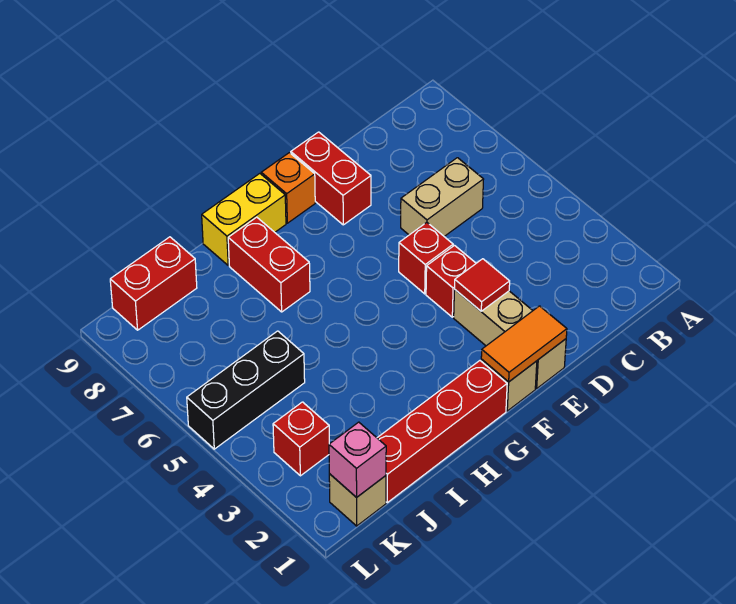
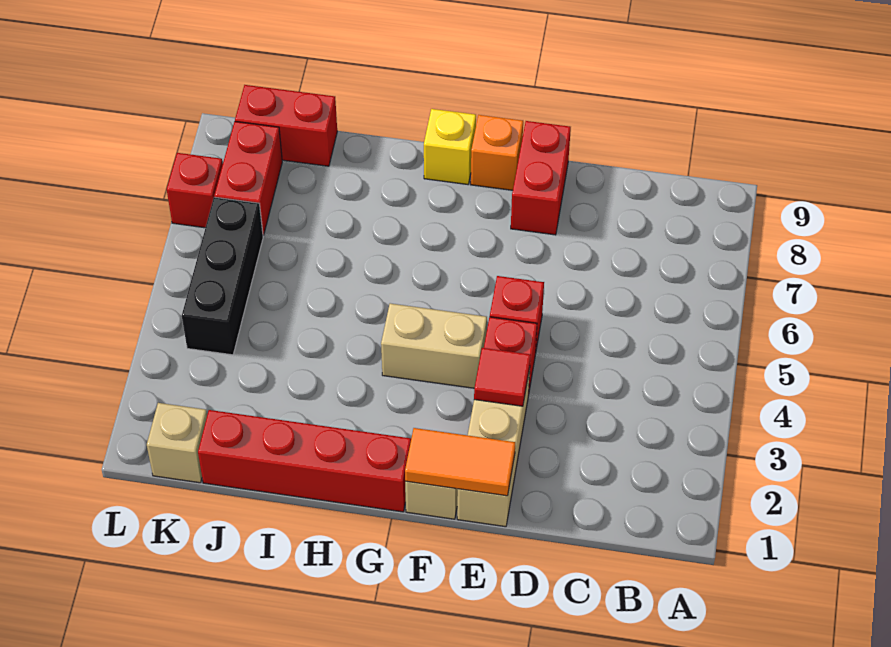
tan brick C6:D6 level 1 -> tan brick F4:G4 level 1
yellow brick G9:H9 level 1 -> yellow brick G9 level 1
red brick H7:H8 level 1 -> red brick K7:K8 level 1
black brick J5:L5 level 1 -> black brick K4:K6 level 1
pink brick K1 level 2 -> none
red brick K3 level 1 -> red brick L7 level 1

